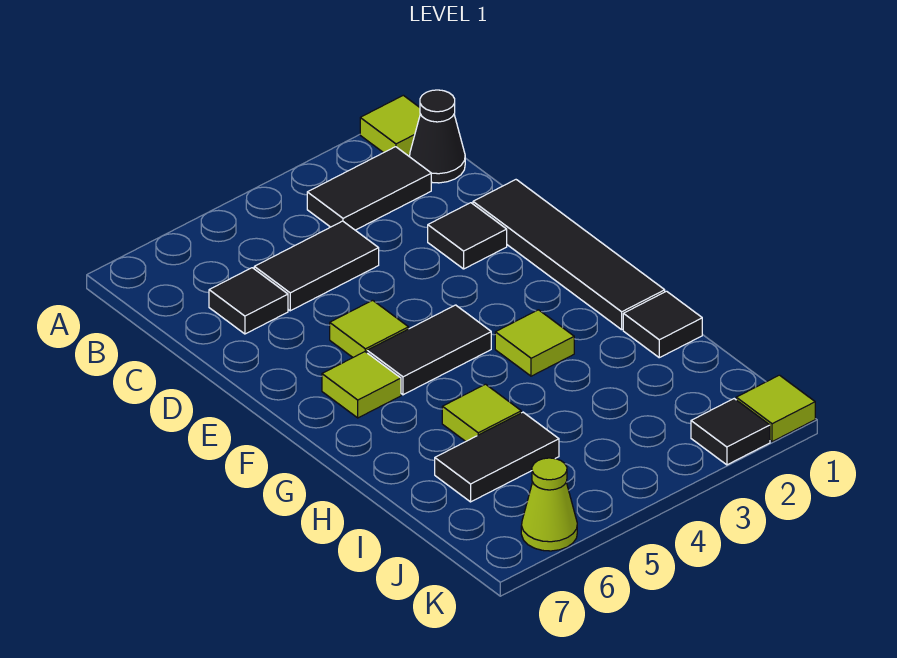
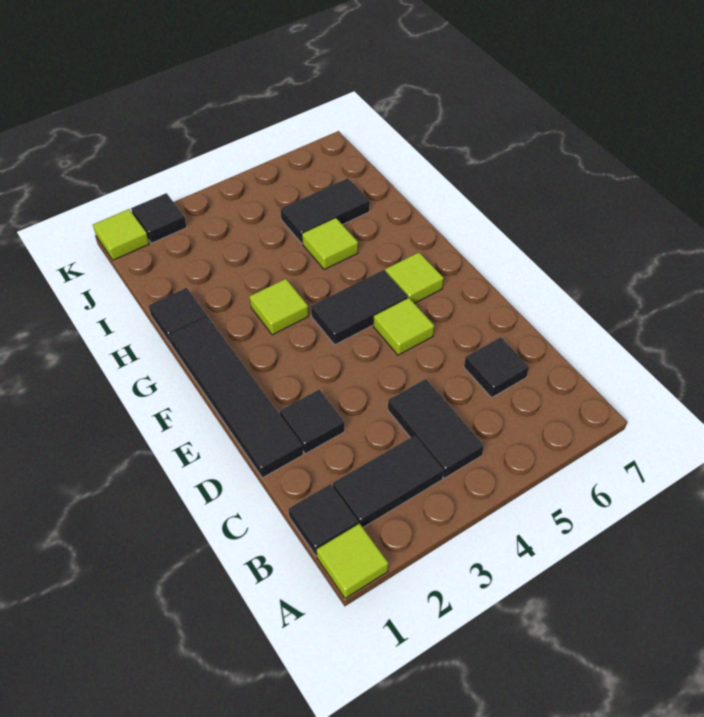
black cone B1 level 1 -> black tile B1 level 1
black tile C4:C5 level 1 -> black tile B4:C4 level 1
lime cone K6 level 1 -> none

